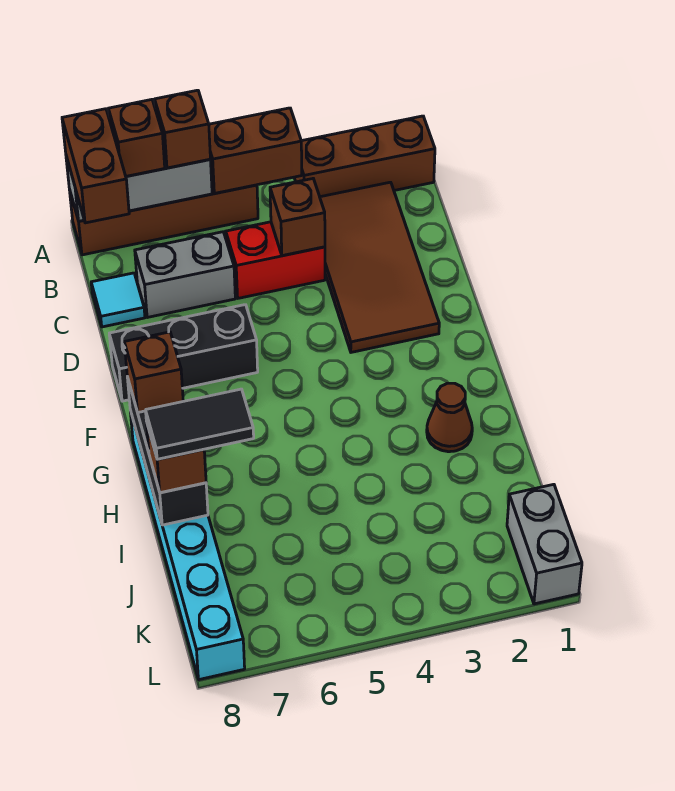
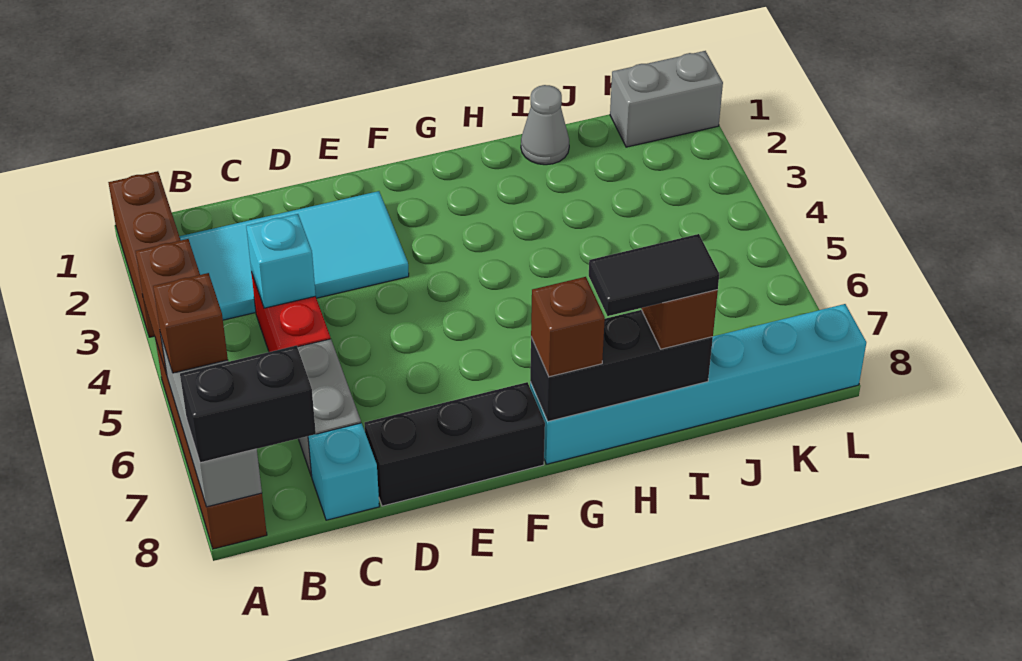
brown brick A7 level 3 -> none
brown brick A8:B8 level 3 -> black brick A8:B8 level 3
brown tile B2:E3 level 1 -> cyan tile B2:E3 level 1
brown brick C4 level 2 -> cyan brick C4 level 2
cyan tile C8 level 1 -> cyan brick C8 level 1
black brick E6:E8 level 1 -> black brick D8:F8 level 1
brown cone H2 level 1 -> none
none -> grey cone I1 level 1
black tile I7:I8 level 4 -> black tile H8:I8 level 4

